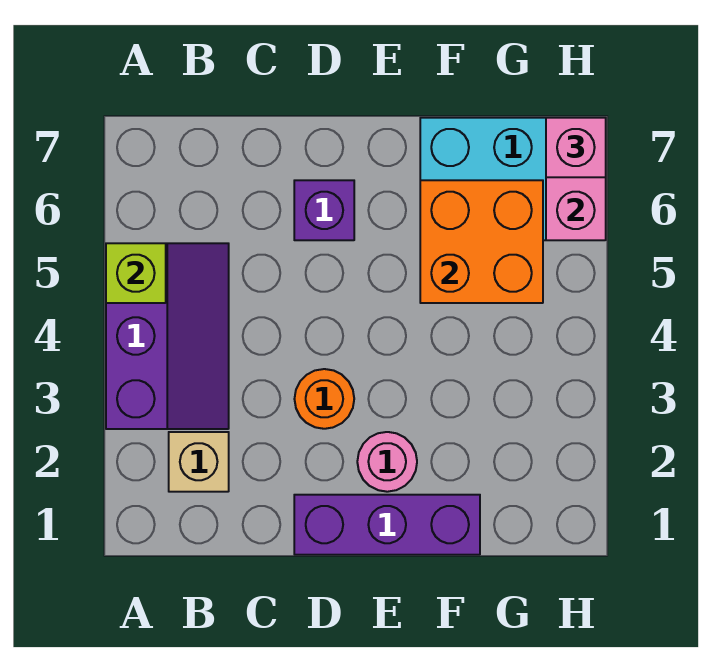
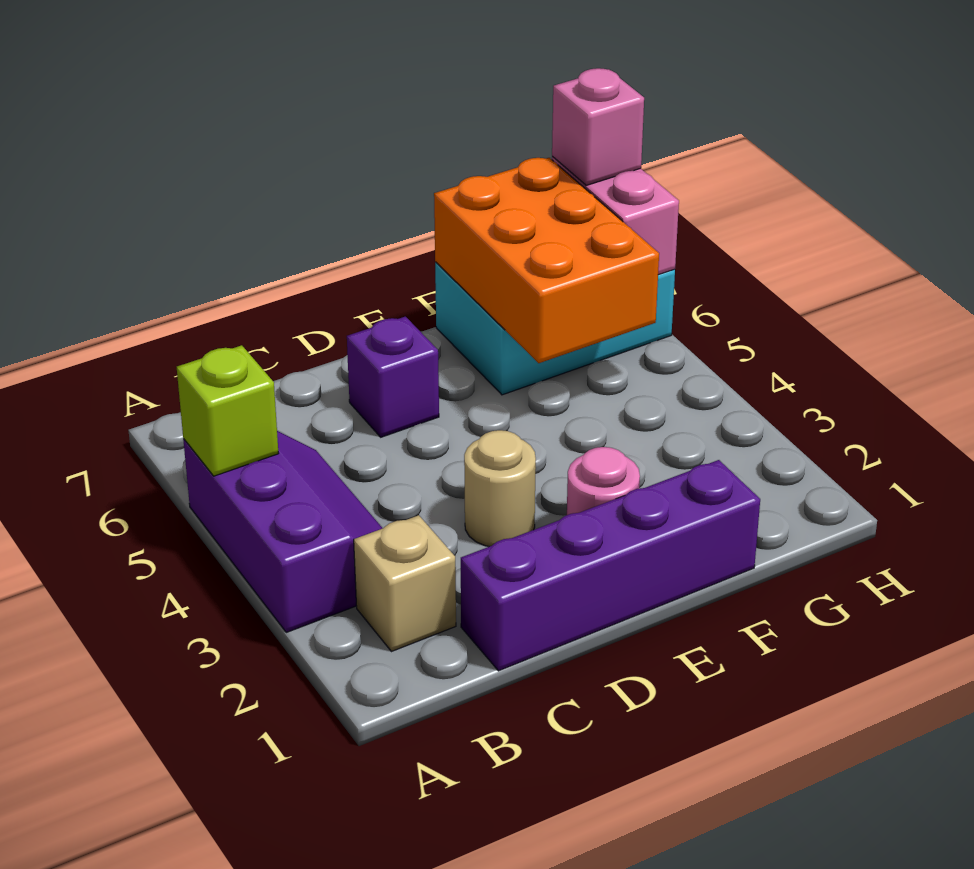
purple brick D1:F1 level 1 -> purple brick C1:F1 level 1
orange round brick D3 level 1 -> tan round brick D3 level 1
orange brick F5:G6 level 2 -> orange brick F5:G7 level 2

